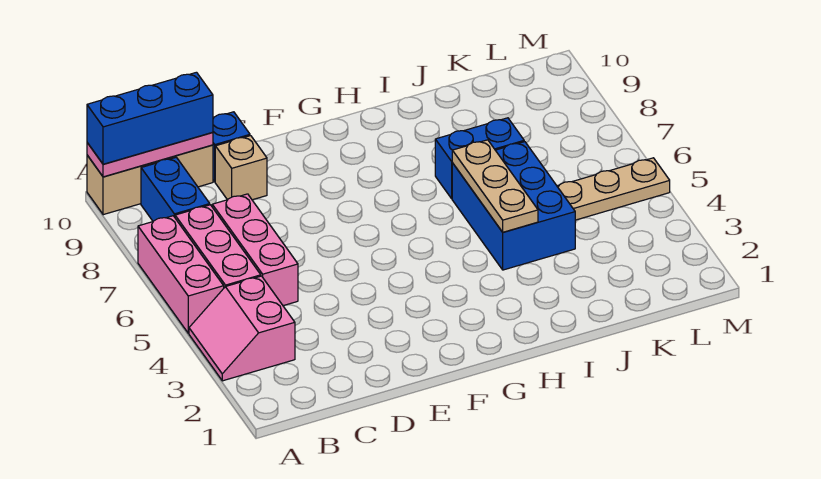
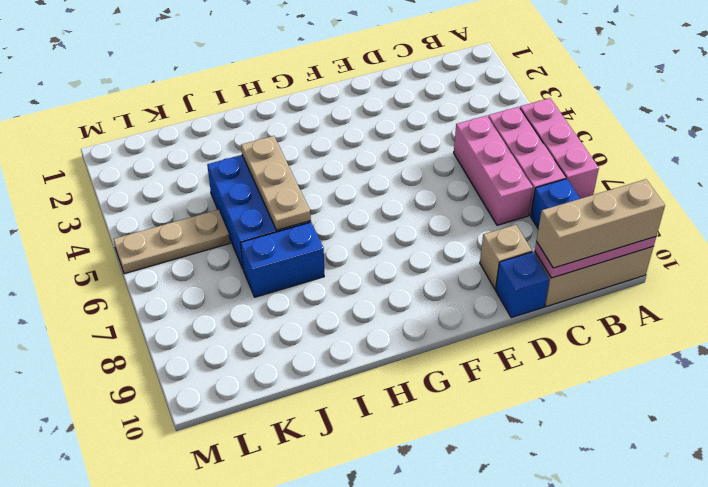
pink slope A3:B4 level 1 top B -> none
blue brick A10:C10 level 3 -> tan brick A10:C10 level 3

